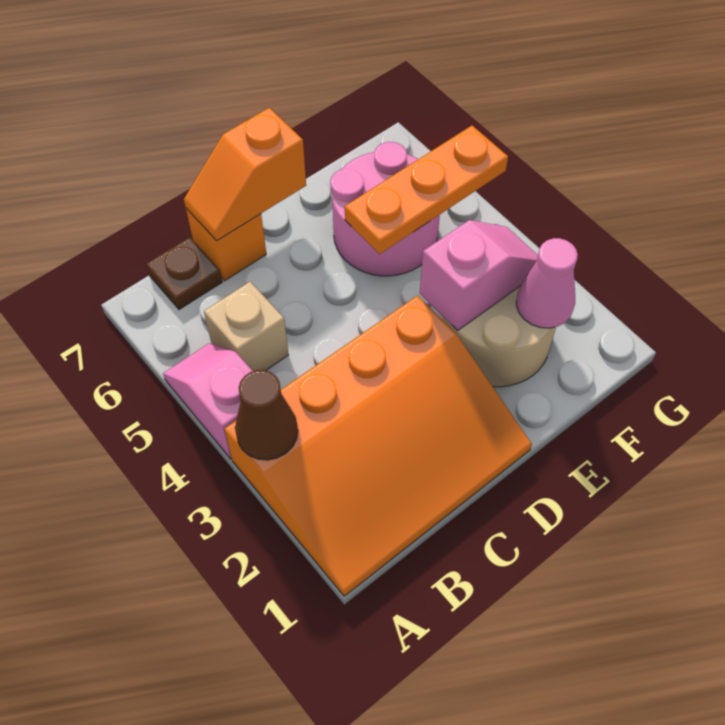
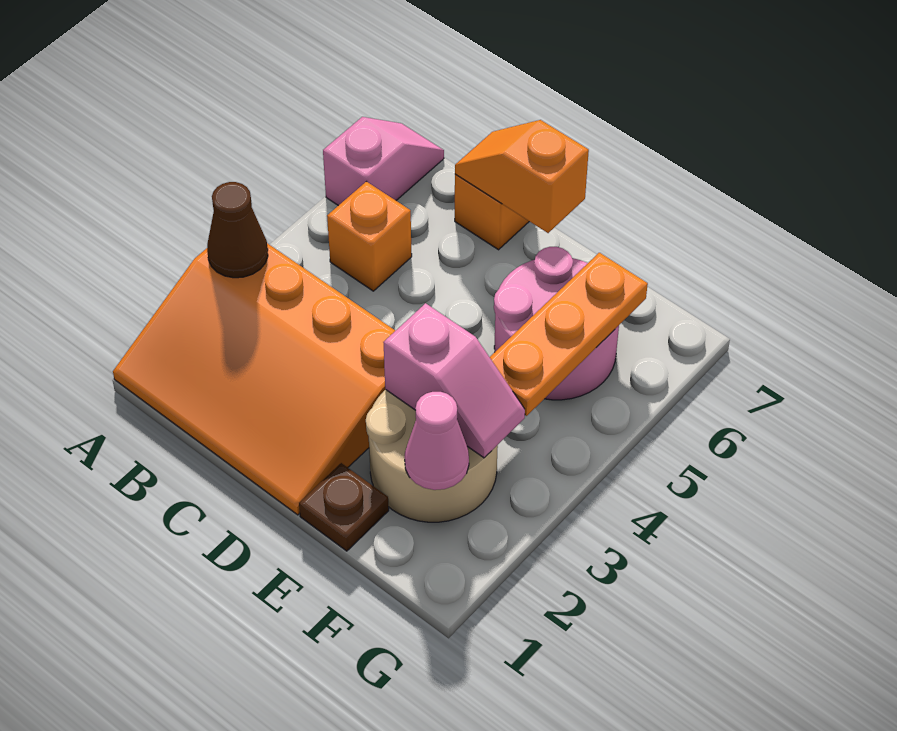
pink slope A4:A5 level 1 top 4 -> pink slope A6:A7 level 1 top 6
tan brick B5 level 1 -> orange brick B5 level 1
brown plate B7 level 1 -> brown plate E1 level 1
orange plate E5:G5 level 2 -> orange plate F4:F6 level 2

